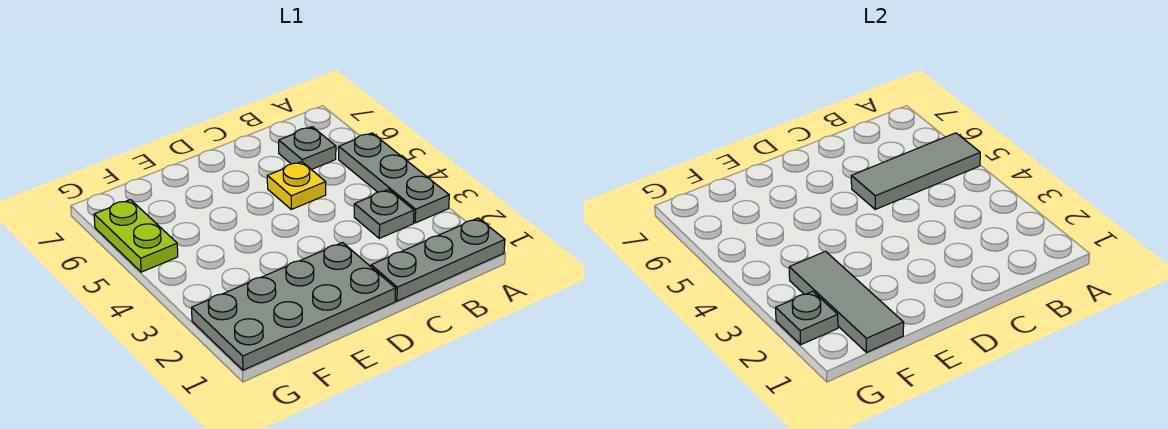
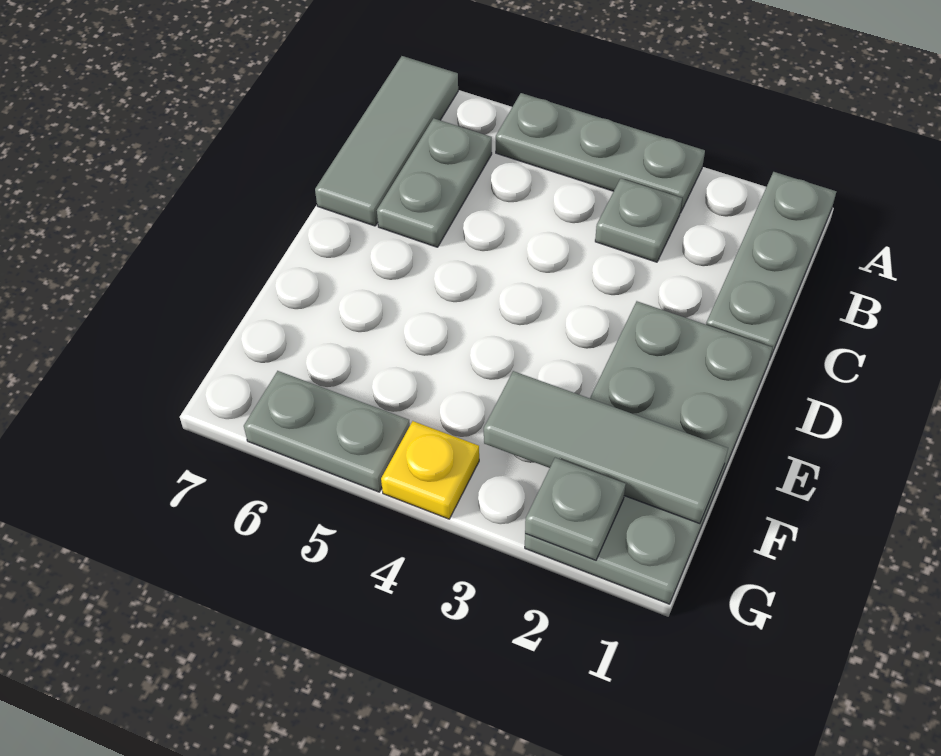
grey tile A5:C5 level 2 -> grey tile A7:C7 level 1
grey plate B6 level 1 -> grey plate B6:C6 level 1
yellow plate C5 level 1 -> yellow plate G4 level 1
lime plate G5:G6 level 1 -> grey plate G5:G6 level 1

